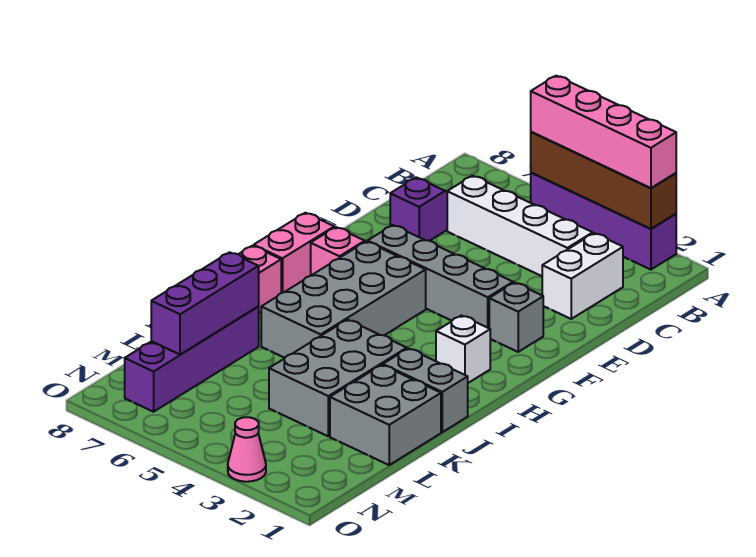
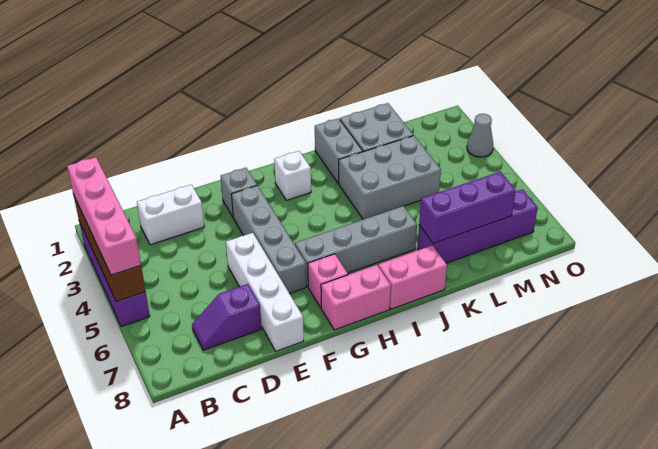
white brick C3:C6 level 1 -> white brick E5:E8 level 1
grey brick G5:J6 level 1 -> grey brick G6:J6 level 1
pink cone O3 level 1 -> grey cone O3 level 1

